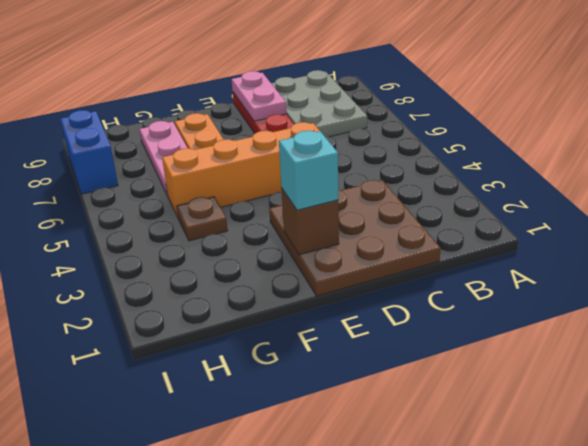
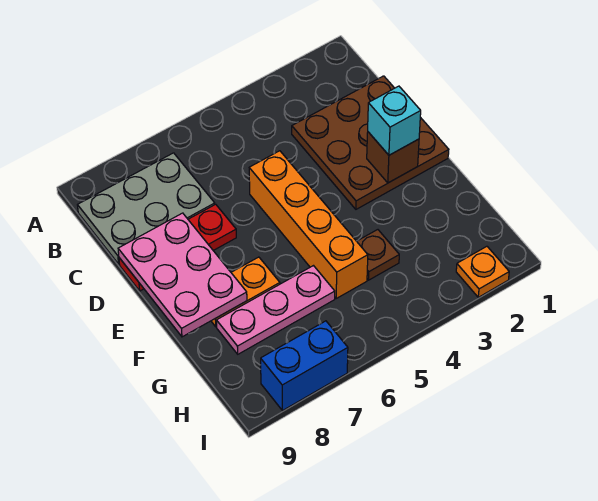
pink plate D8:D9 level 2 -> pink plate D8:F9 level 2
none -> orange plate I2 level 1

